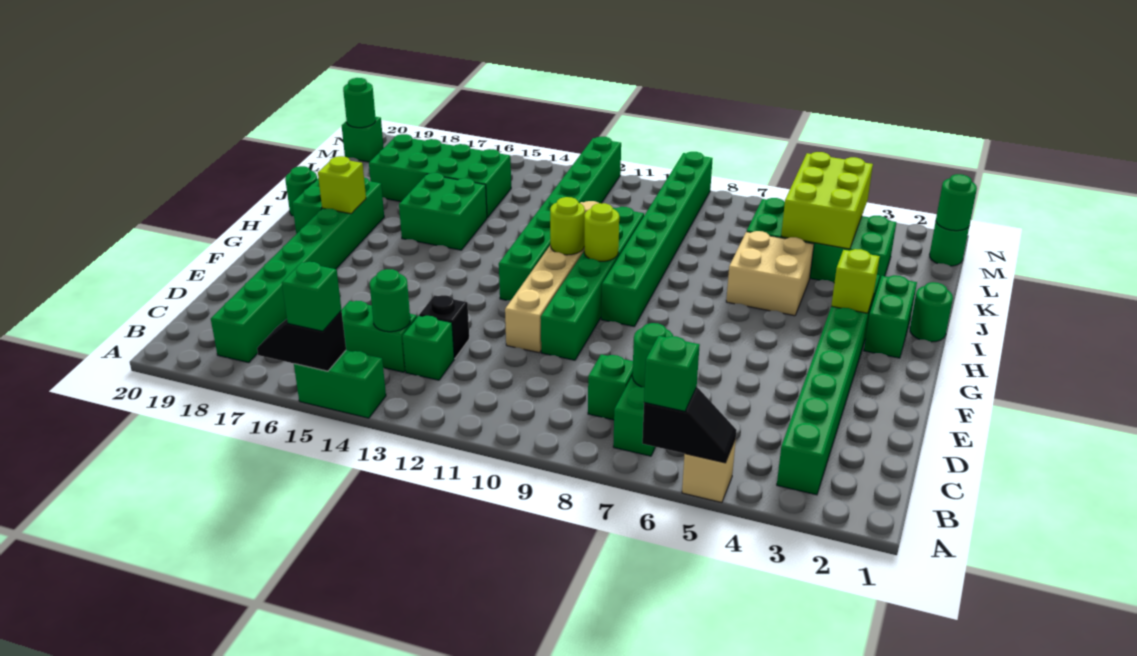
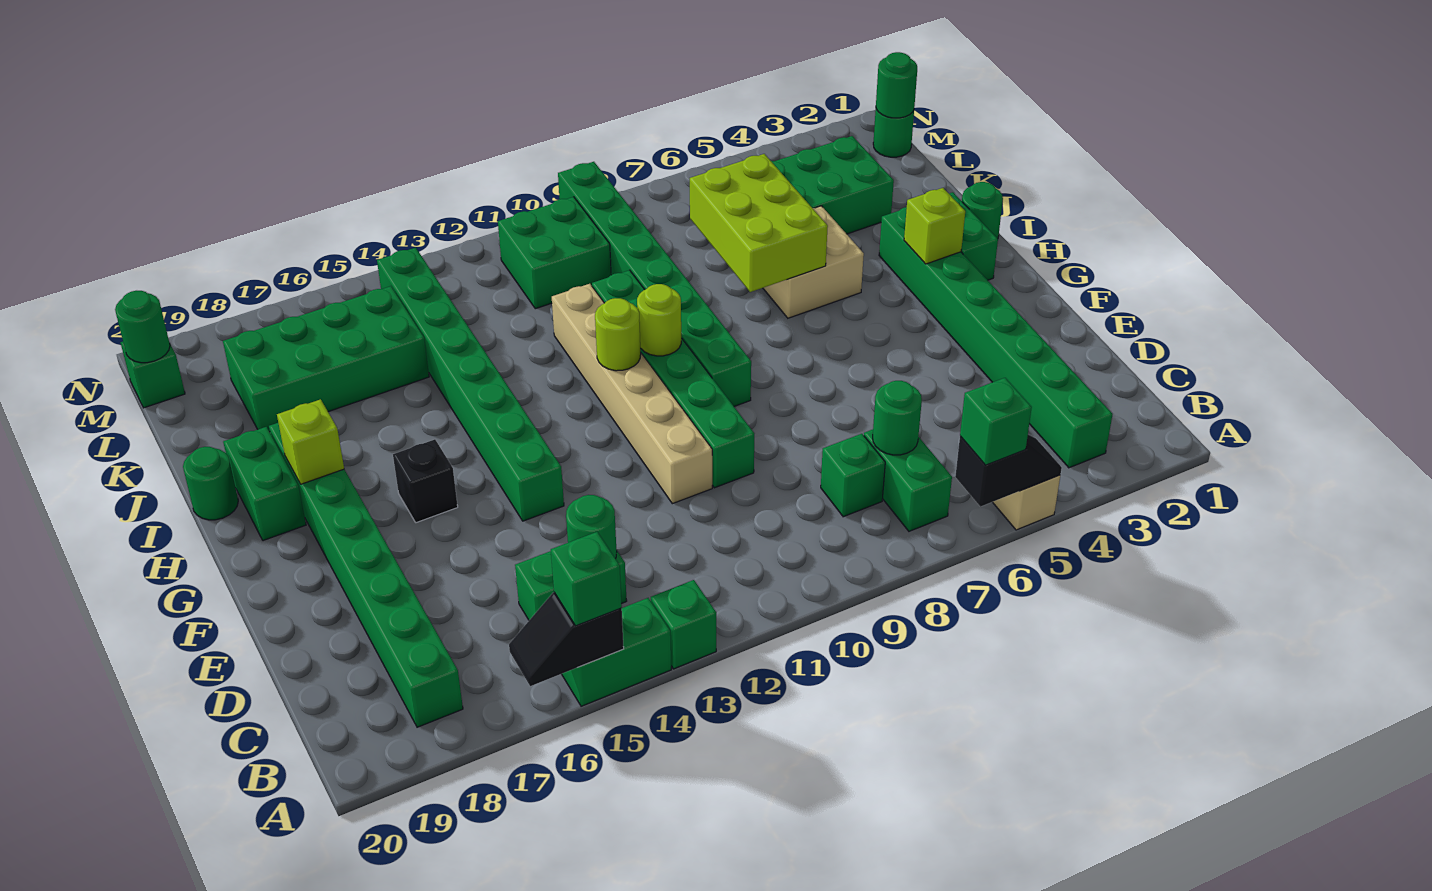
green brick C13 level 1 -> green brick A13 level 1
black brick D13 level 1 -> black brick G16 level 1
green brick G12:N12 level 1 -> green brick F14:M14 level 1
green brick I15:J16 level 1 -> green brick L10:M11 level 1
lime brick K4:M5 level 2 -> lime brick I6:K7 level 2

